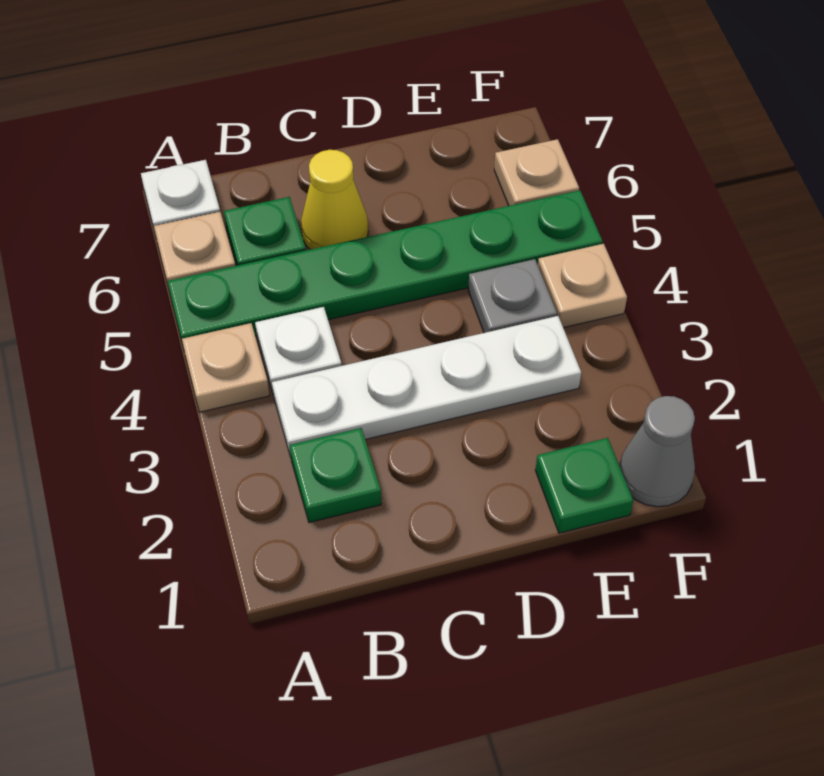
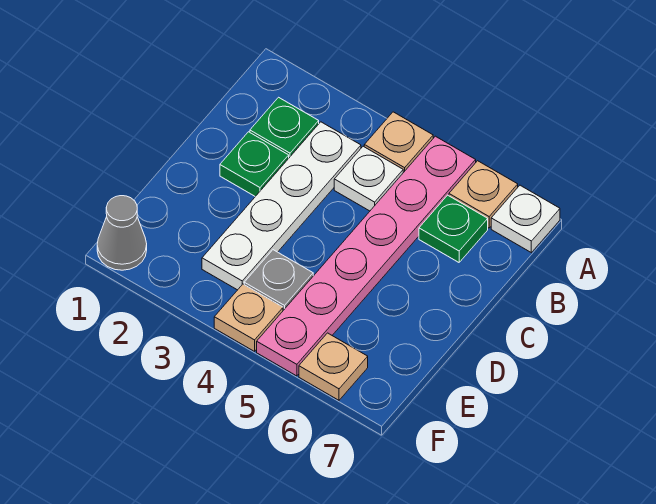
green plate A5:F5 level 1 -> pink plate A5:F5 level 1
yellow cone C6 level 1 -> none
green plate E1 level 1 -> green plate C2 level 1

